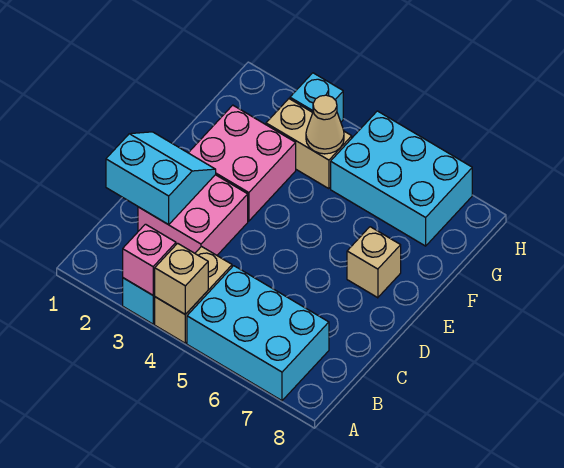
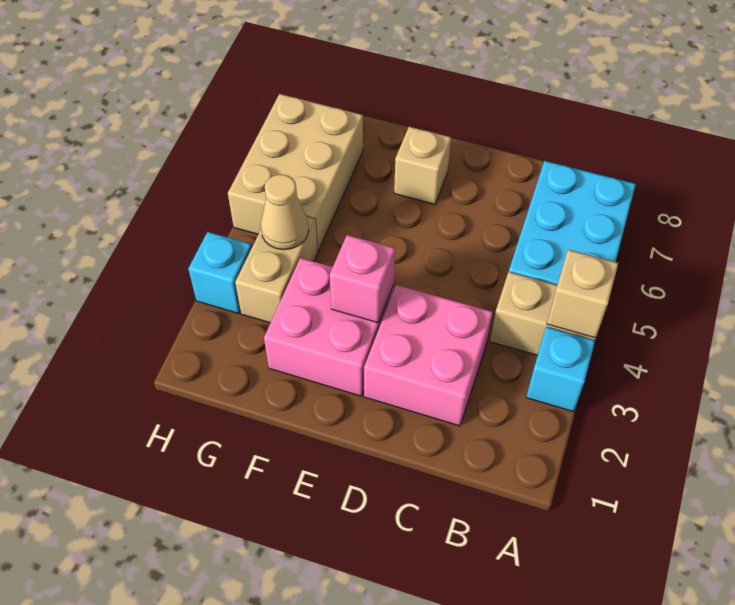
pink brick A3 level 2 -> pink brick E3 level 2
cyan slope C1:D2 level 2 top C -> none
cyan brick G5:H7 level 1 -> tan brick G5:H7 level 1

